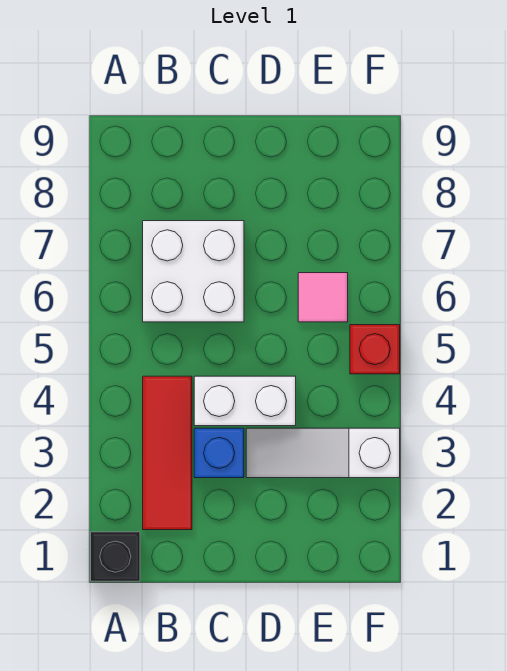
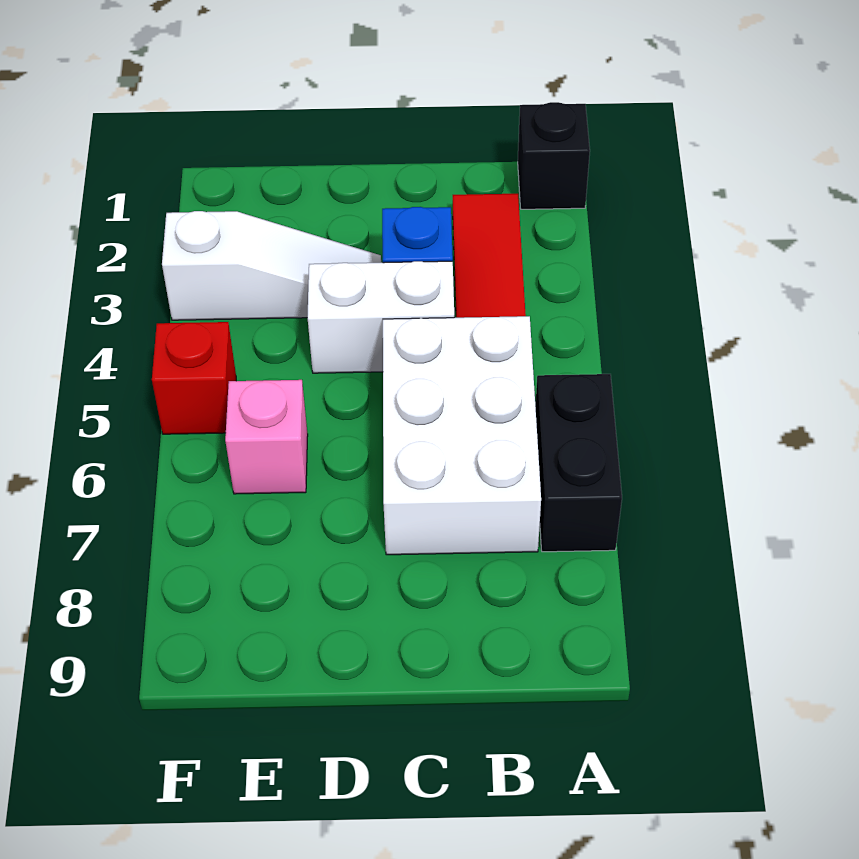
none -> black brick A6:A7 level 1
white brick B6:C7 level 1 -> white brick B5:C7 level 1
pink tile E6 level 1 -> pink brick E6 level 1

